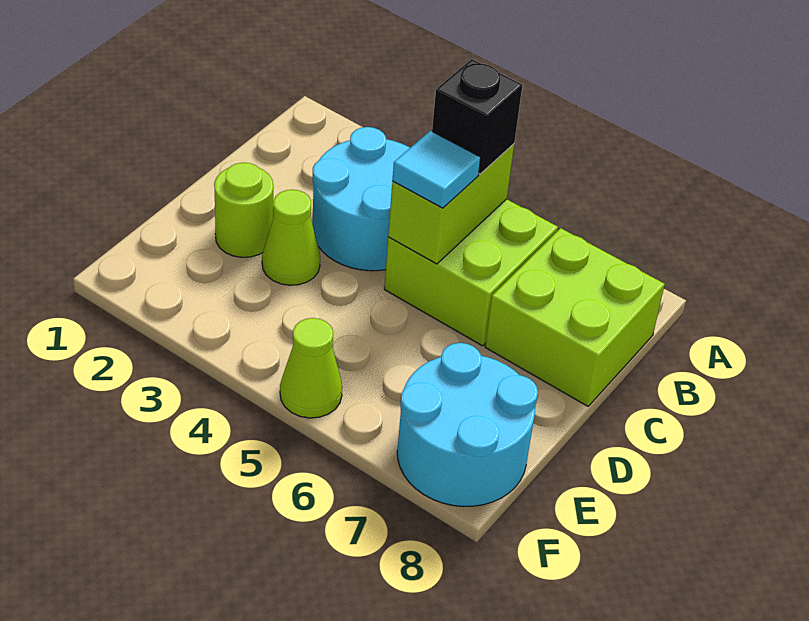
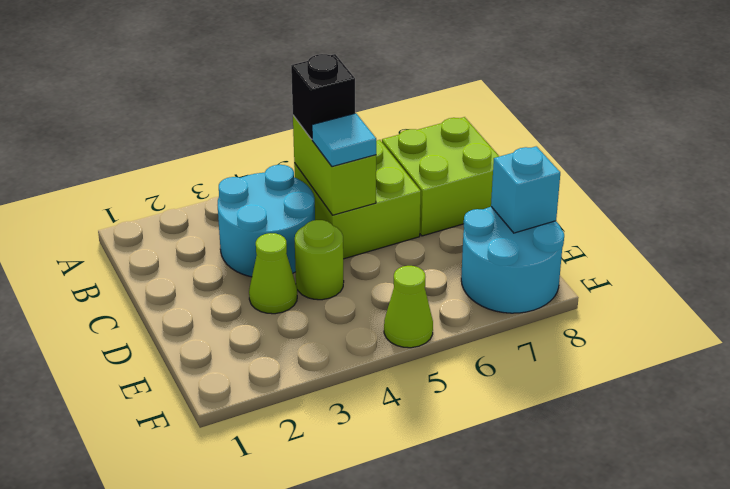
lime round brick D2 level 1 -> lime round brick D4 level 1
none -> cyan brick E8 level 2

